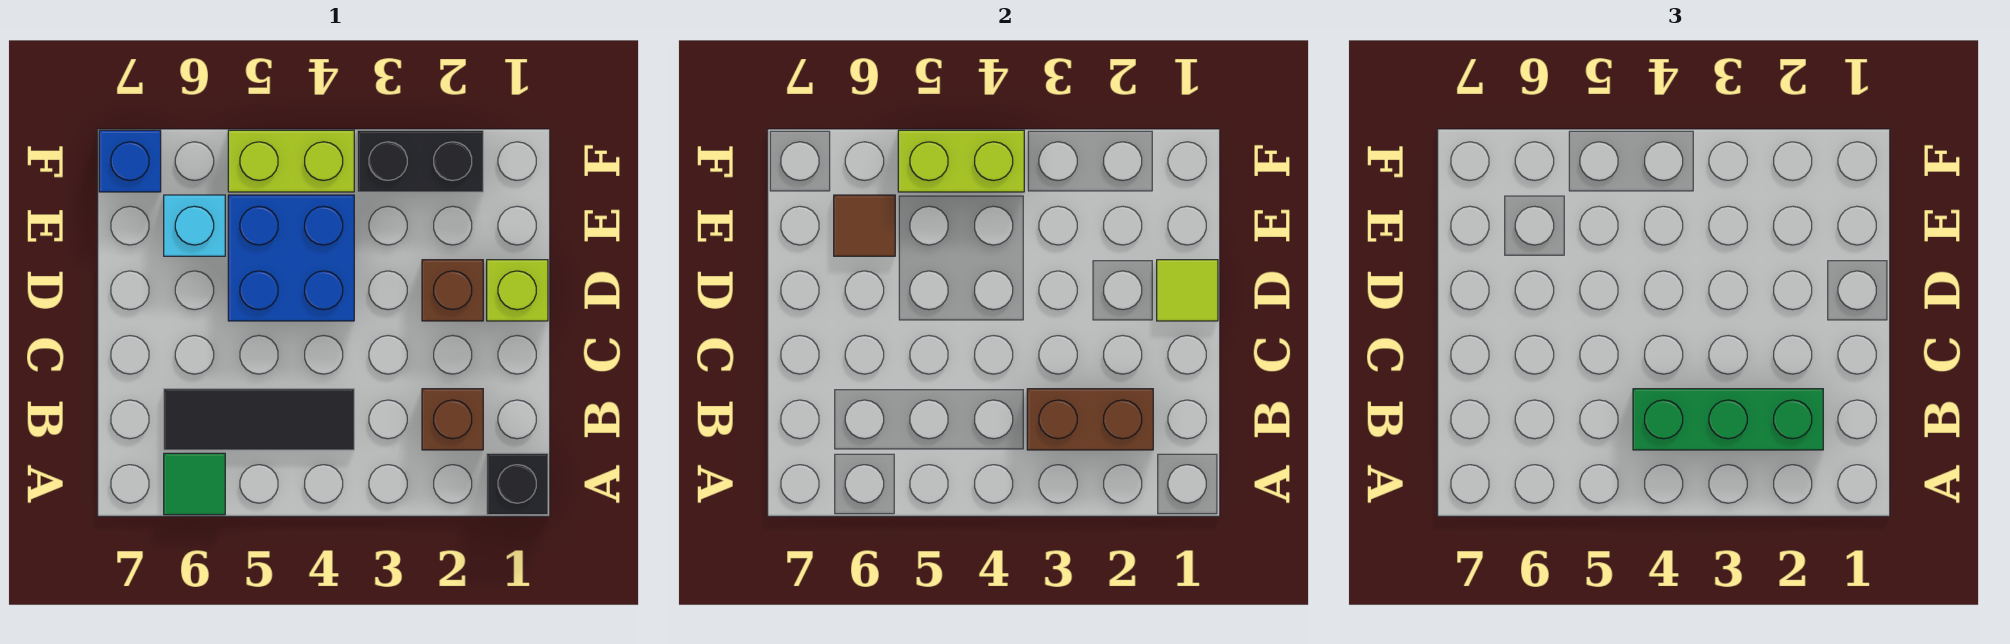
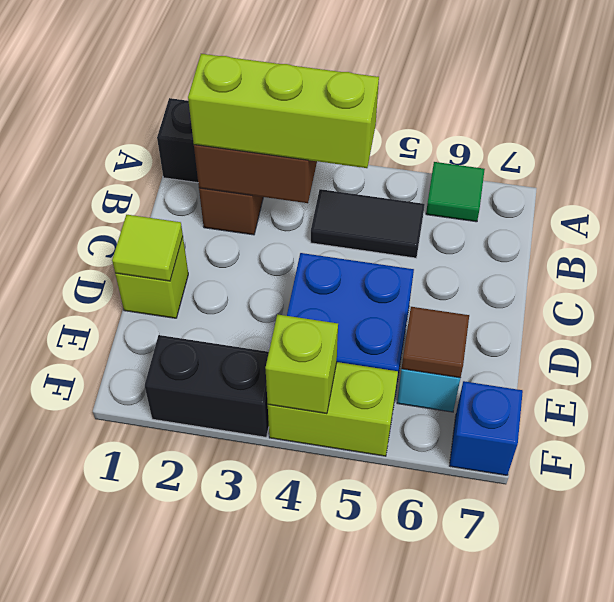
green brick B2:B4 level 3 -> lime brick B2:B4 level 3
black tile B4:B6 level 1 -> black tile B4:B5 level 1
brown brick D2 level 1 -> none
lime brick F4:F5 level 2 -> lime brick F4 level 2

